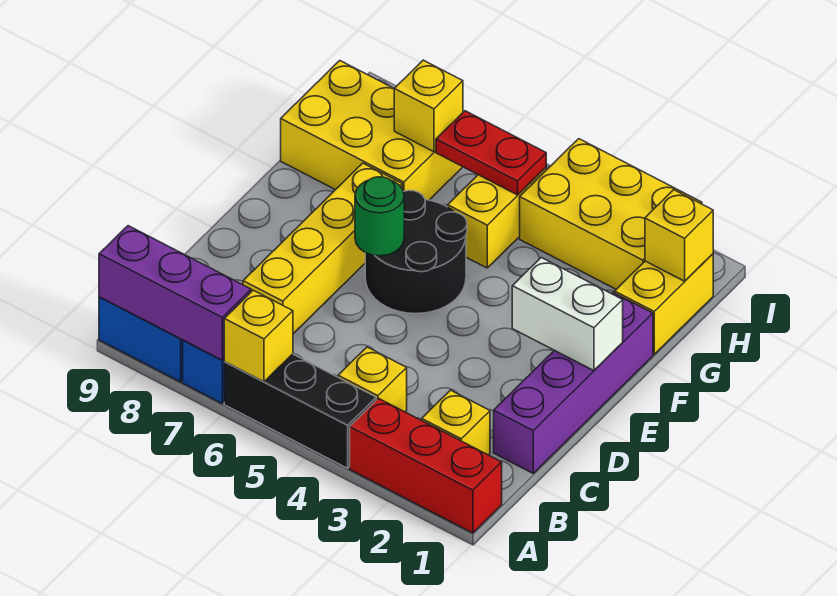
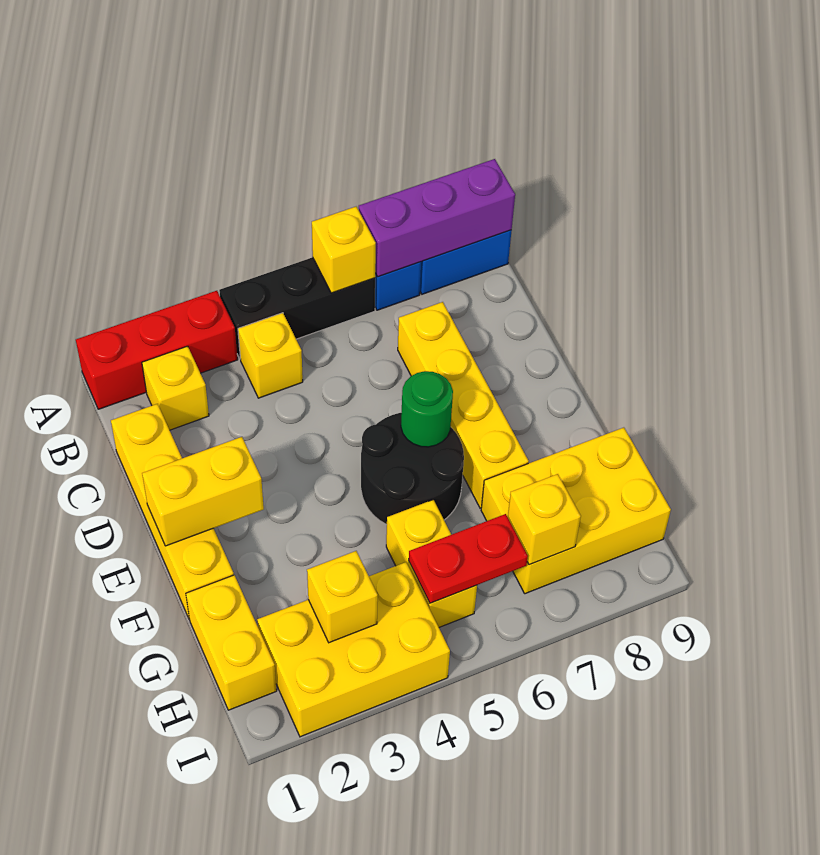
purple brick C1:F1 level 1 -> yellow brick C1:F1 level 1
white brick E1:E2 level 2 -> yellow brick E1:E2 level 2
yellow brick H1 level 2 -> yellow brick H3 level 2

